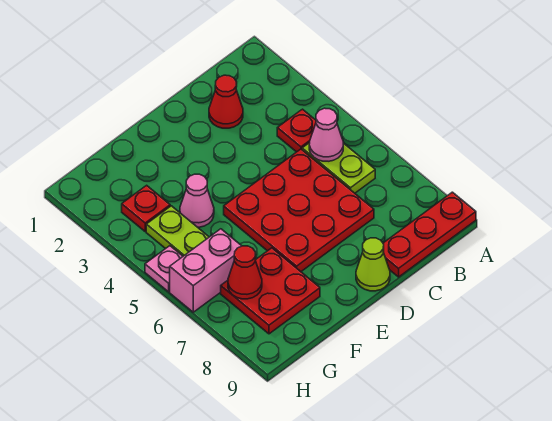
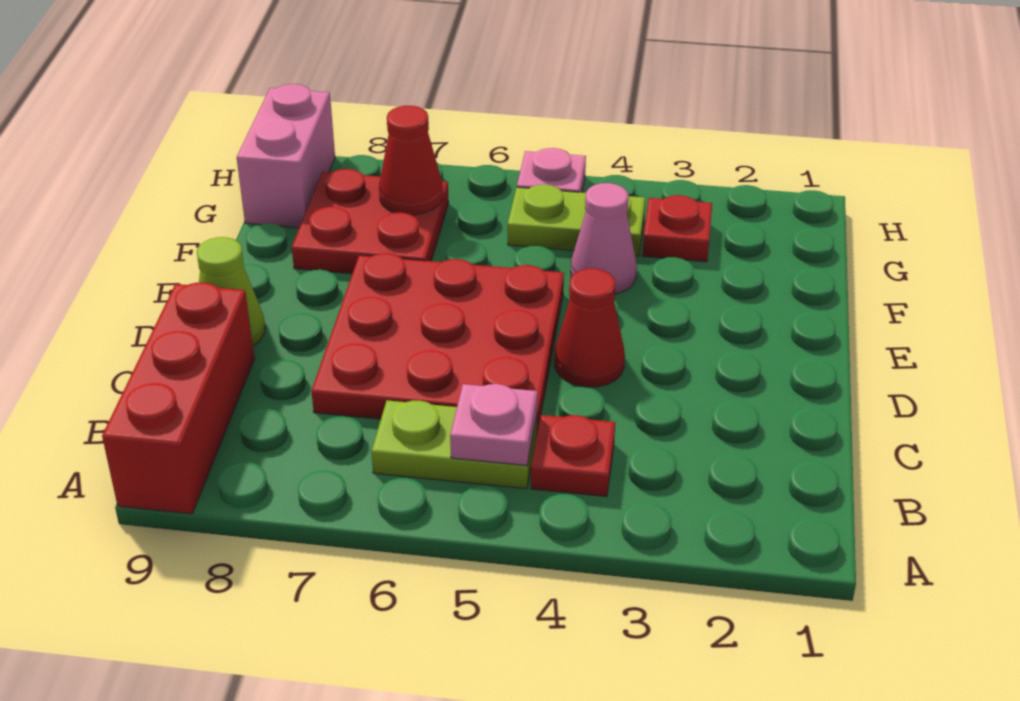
red plate A9:C9 level 1 -> red brick A9:C9 level 1
pink cone B5 level 2 -> pink plate B5 level 2
red cone C2 level 1 -> red cone D4 level 1
pink brick G6:H6 level 1 -> pink brick G9:H9 level 1

